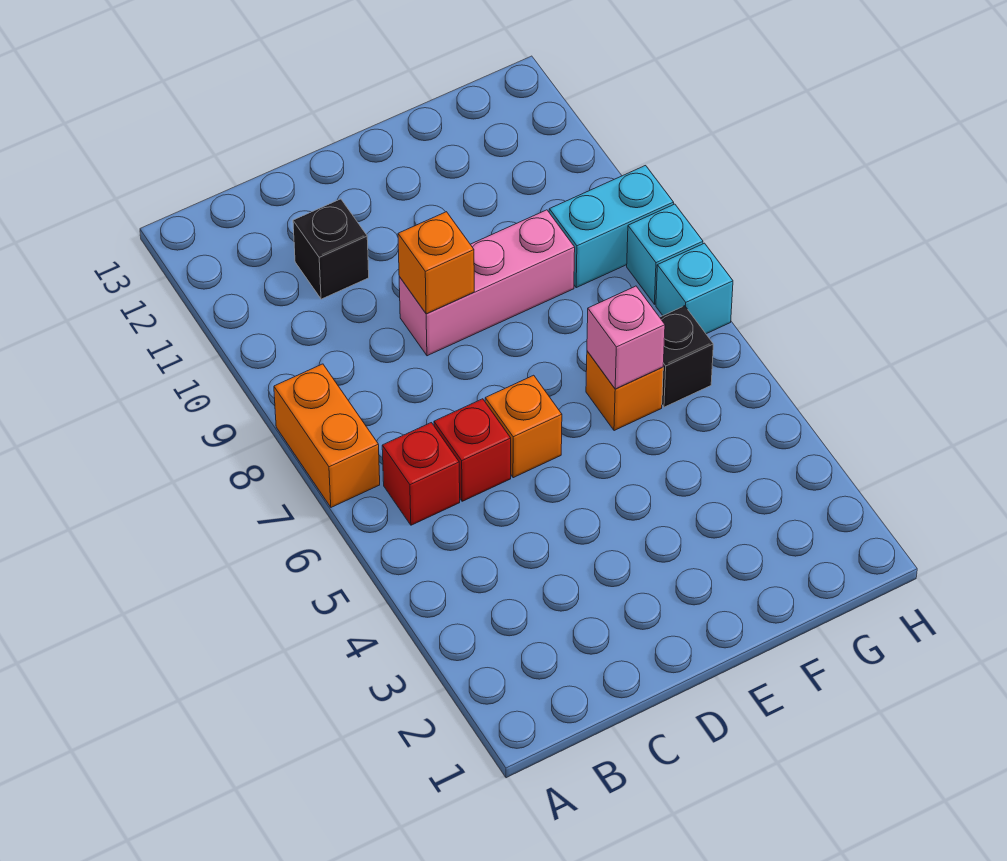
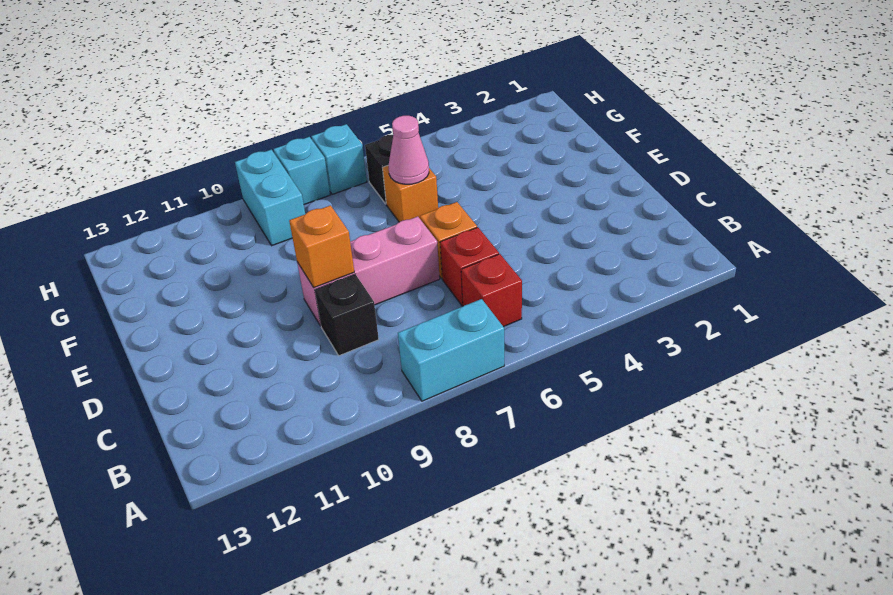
orange brick A7:A8 level 1 -> cyan brick A7:A8 level 1
black brick C11 level 1 -> black brick C9 level 1
pink brick D9:F9 level 1 -> pink brick D7:D9 level 1
pink brick F6 level 2 -> pink cone F6 level 2

